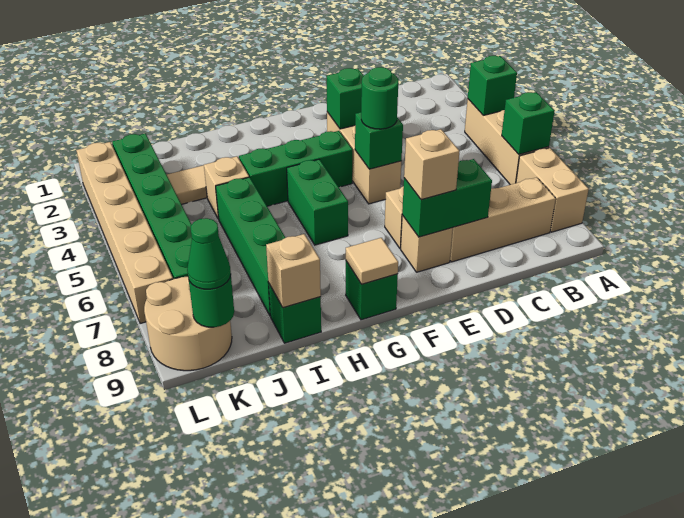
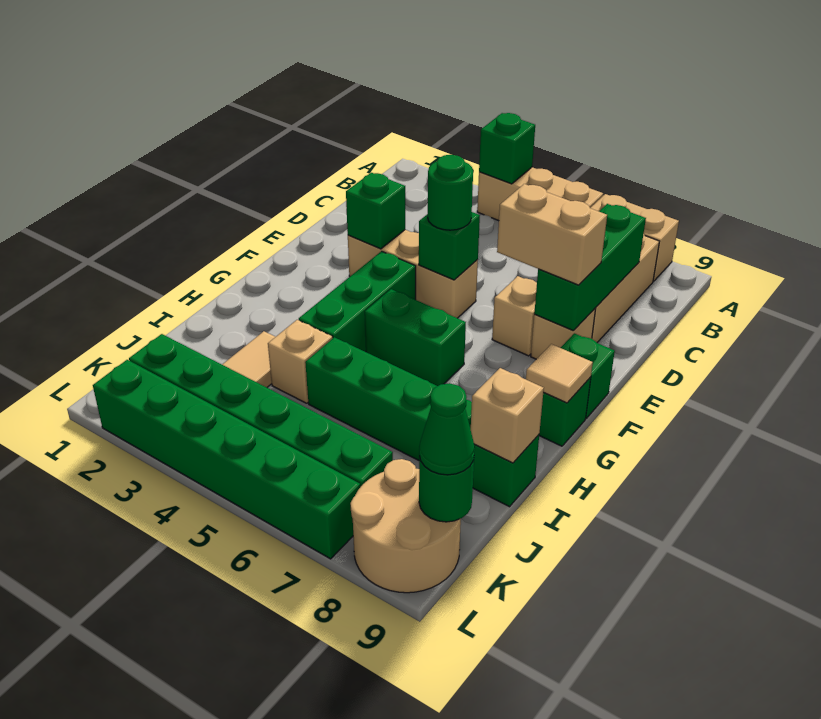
green brick A6 level 2 -> green brick F9 level 1
green brick D8:E8 level 2 -> green brick C8:E8 level 2
tan brick E8 level 3 -> tan brick E7:E8 level 3
tan brick L2:L7 level 1 -> green brick L2:L7 level 1

